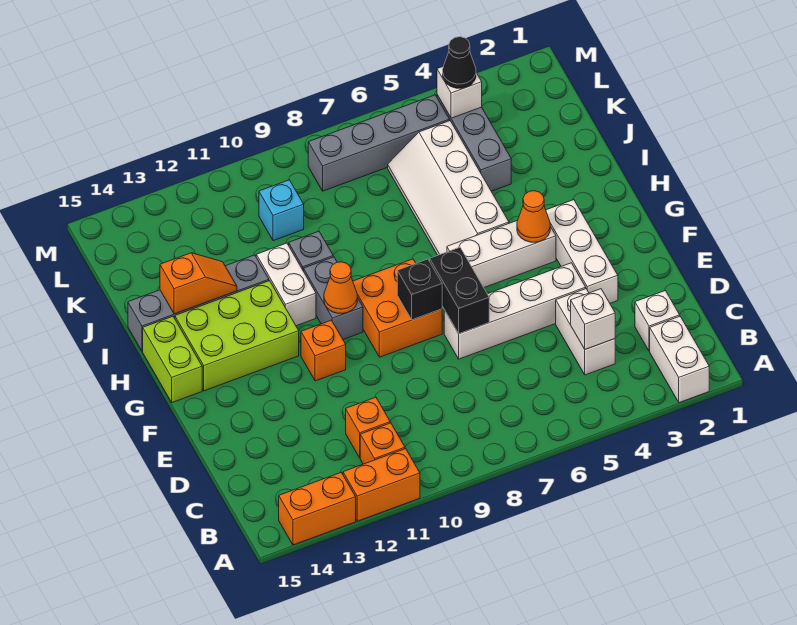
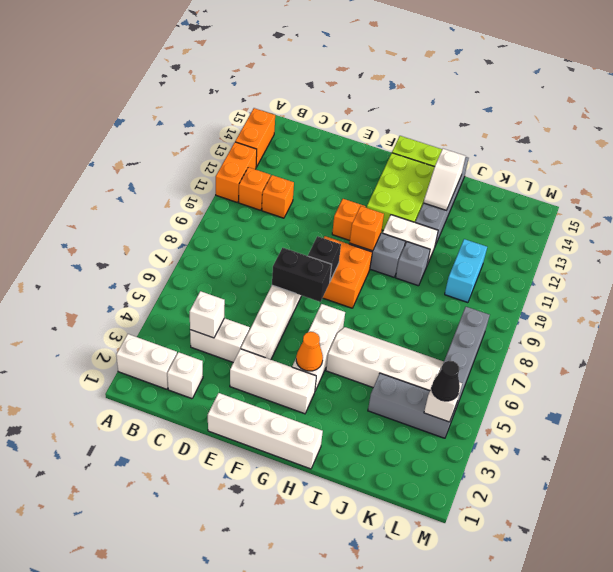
none -> white brick E1:H1 level 1
orange cone G10 level 2 -> orange brick G10 level 2
orange slope I13:I14 level 2 top 14 -> white slope I13:I14 level 2 top 14
cyan brick K10 level 1 -> cyan brick K10:K11 level 1

